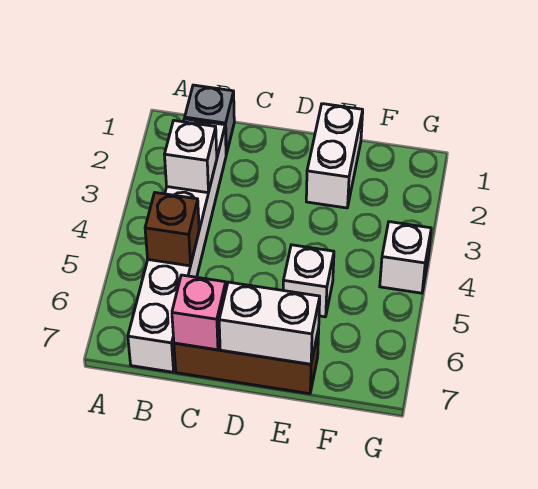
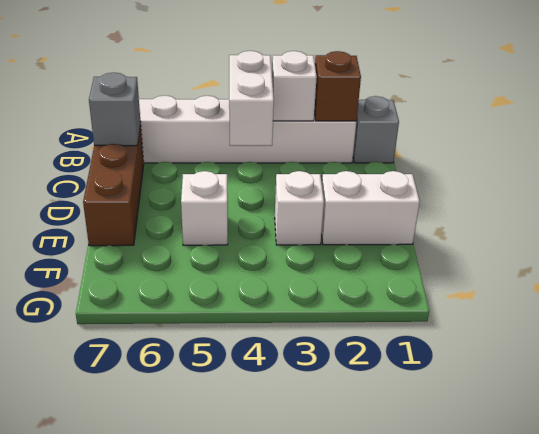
brown brick B5 level 2 -> brown brick B2 level 2
pink brick C7 level 2 -> grey brick C7 level 2
white brick D7:E7 level 2 -> white brick B4:C4 level 2
white brick G4 level 1 -> white brick E3 level 1

